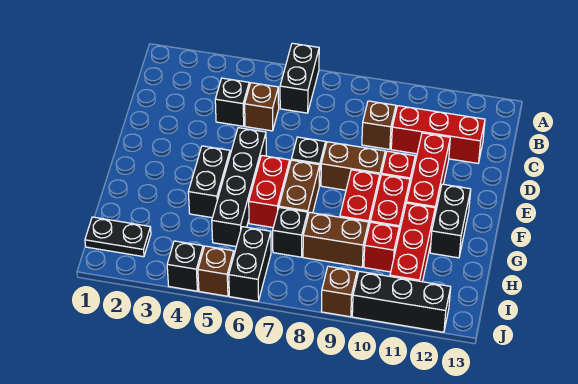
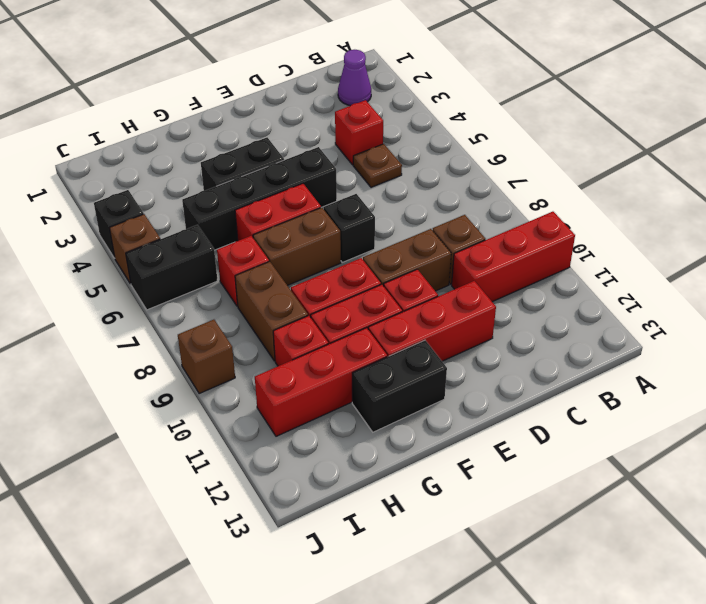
black brick A6:B6 level 1 -> none
none -> purple cone B2 level 1
black brick C4 level 1 -> red brick C4 level 1
brown brick C5 level 1 -> brown plate C5 level 1
red brick C10:C12 level 1 -> red brick A10:C10 level 1
brown brick E8:E9 level 1 -> brown brick D9:E9 level 1
black brick H7 level 1 -> red brick H7 level 1
black plate I1:I2 level 1 -> none
black brick J10:J12 level 1 -> none

